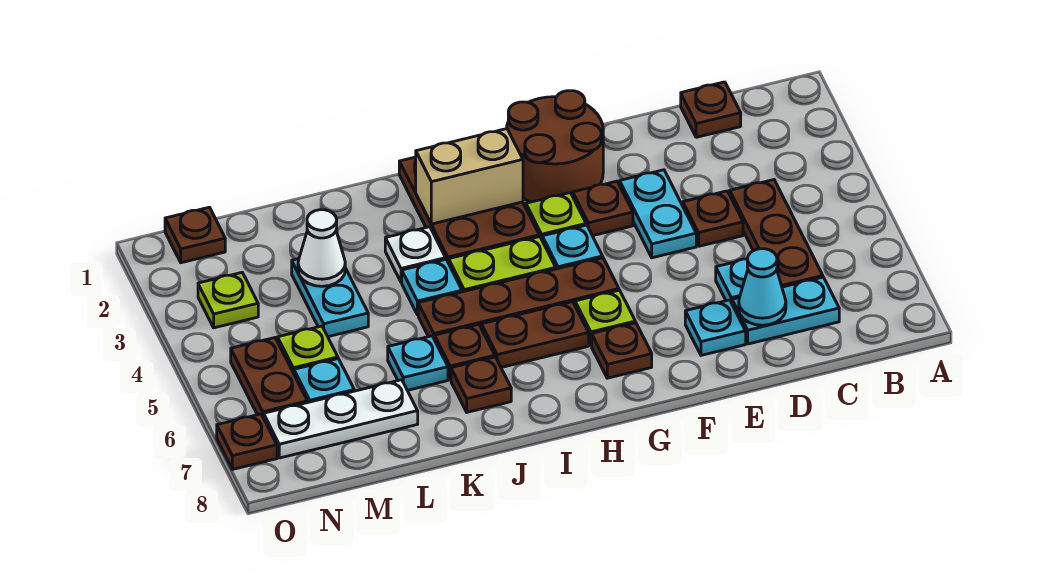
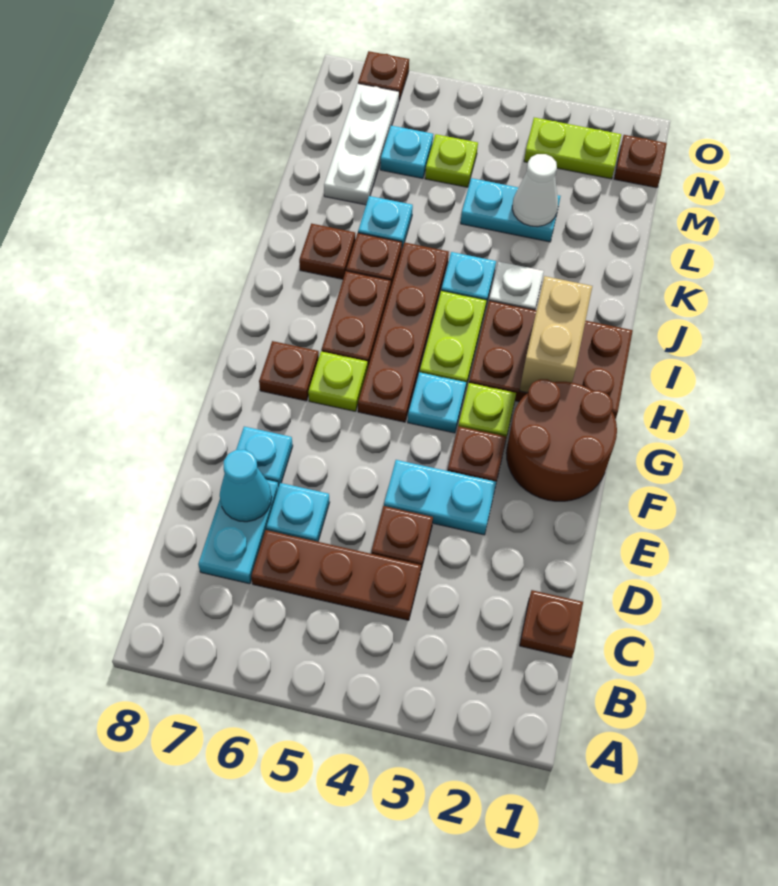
lime plate N3 level 1 -> lime plate N2:N3 level 1
brown plate N5:N6 level 1 -> none

